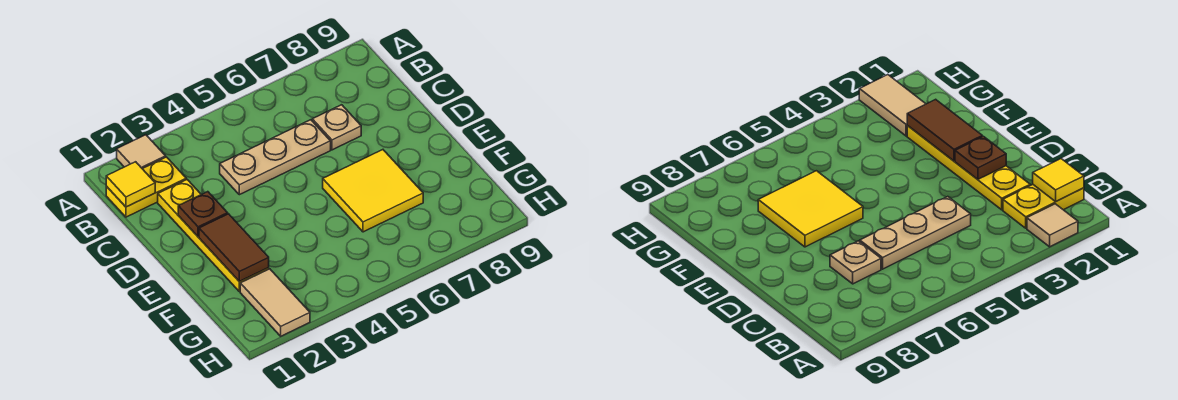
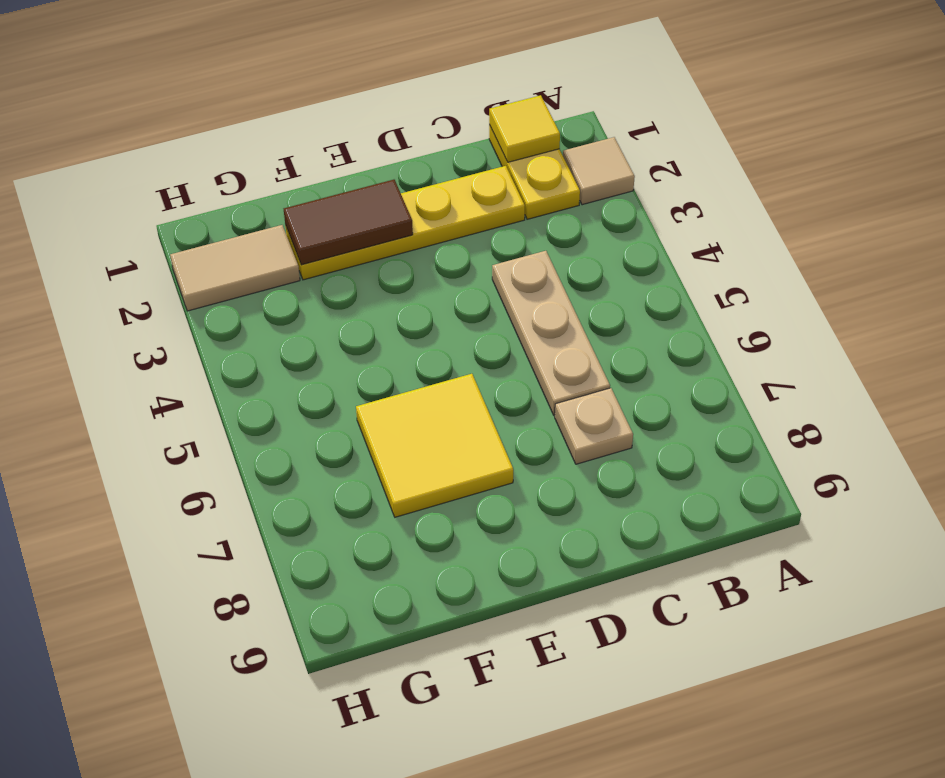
brown plate D2 level 2 -> none

